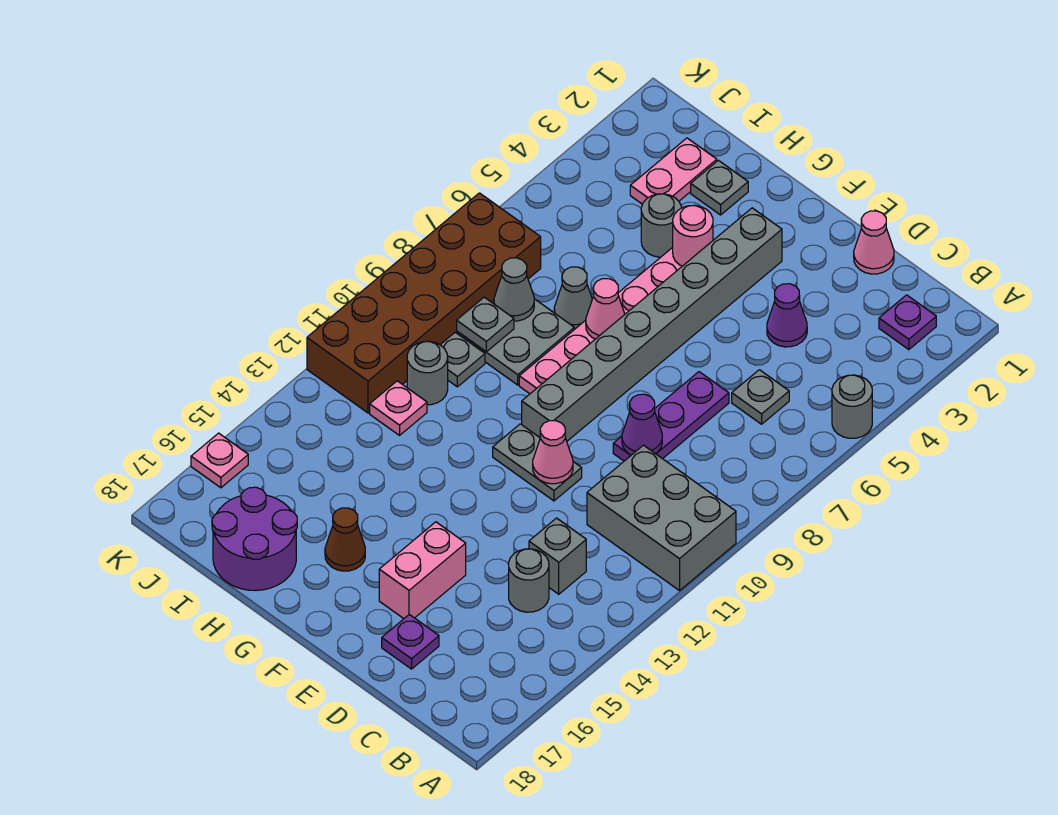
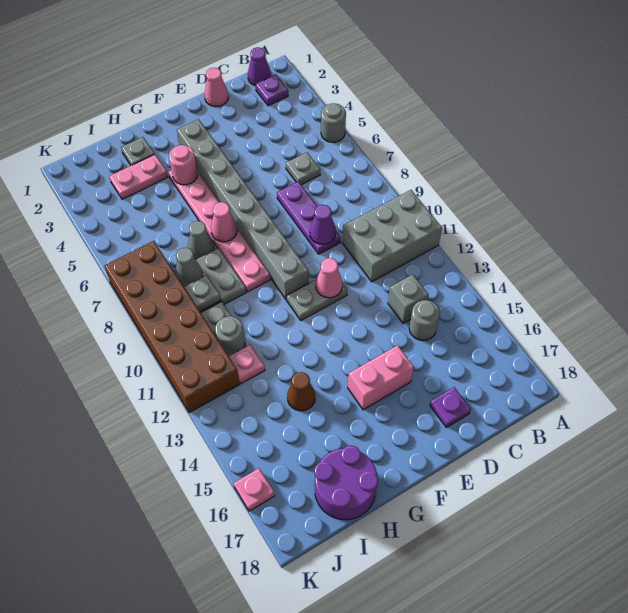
purple cone D4 level 1 -> purple cone B1 level 1
pink brick E15:E16 level 1 -> pink brick E15:F15 level 1
brown cone G16 level 1 -> brown cone H14 level 1
grey round brick H4 level 1 -> none
pink plate I2:I3 level 1 -> pink plate H3:I3 level 1

